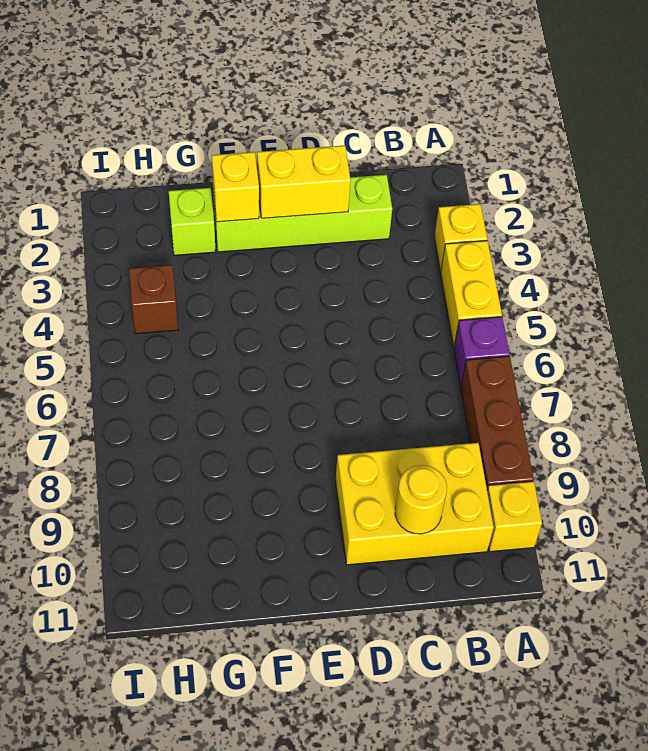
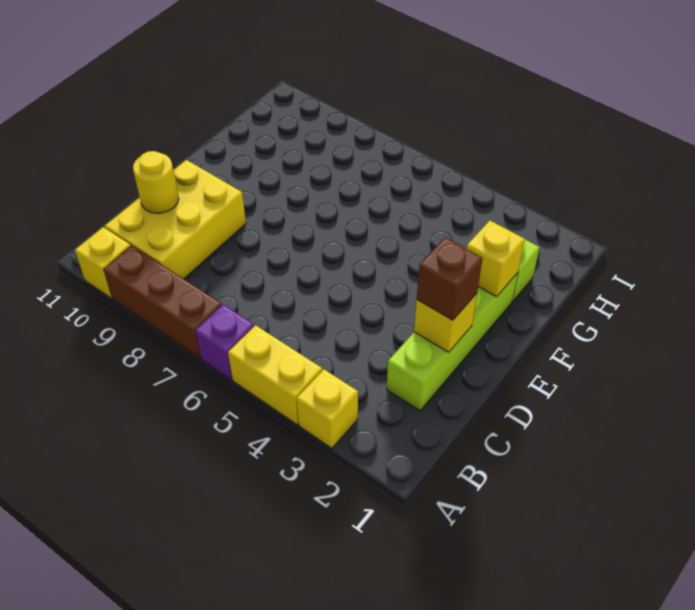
yellow brick D2:E2 level 2 -> yellow brick D2 level 2
brown brick H4 level 1 -> brown brick D2 level 3

